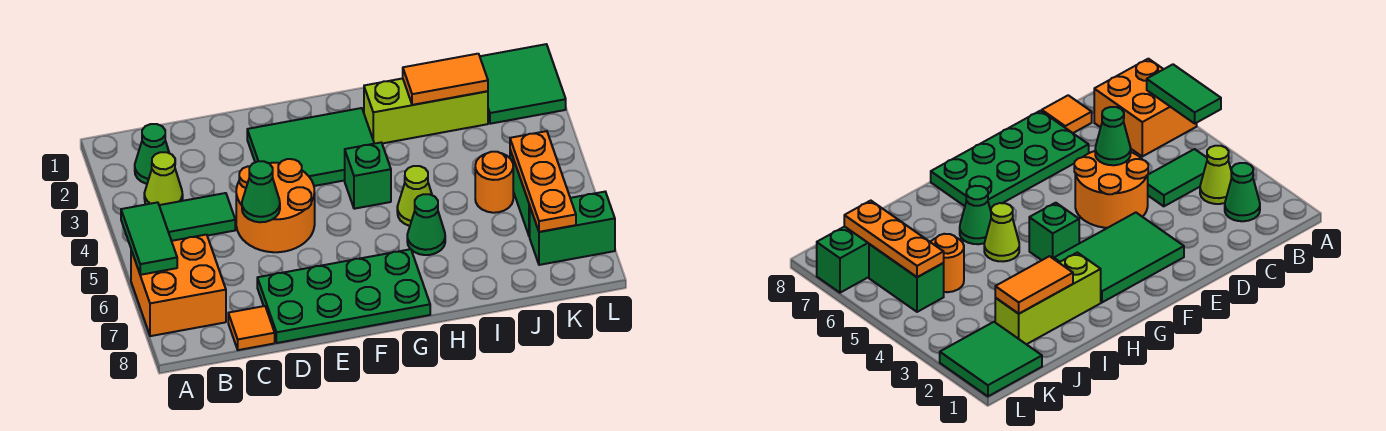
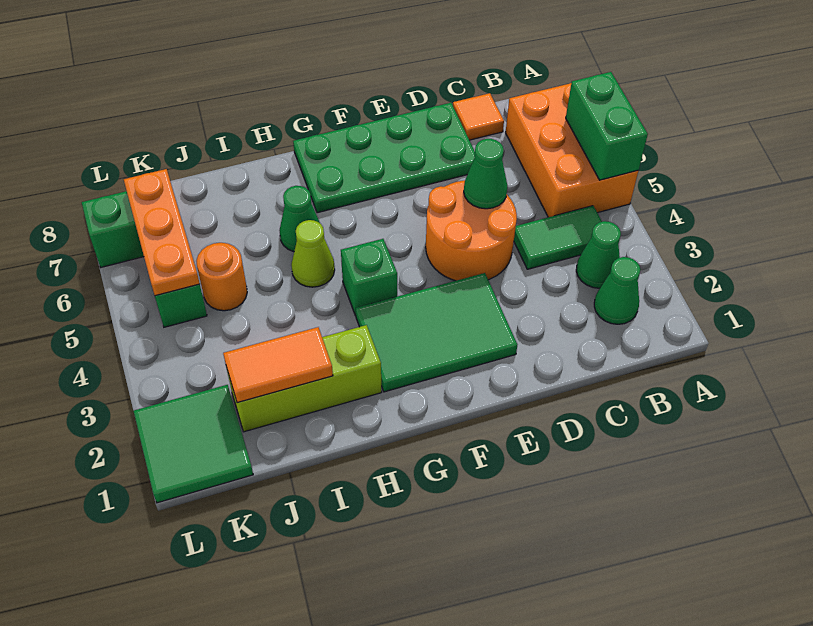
green tile A5:A6 level 2 -> green brick A5:A6 level 2
orange brick A6:B7 level 1 -> orange brick A5:B7 level 1
lime cone B3 level 1 -> green cone B3 level 1

